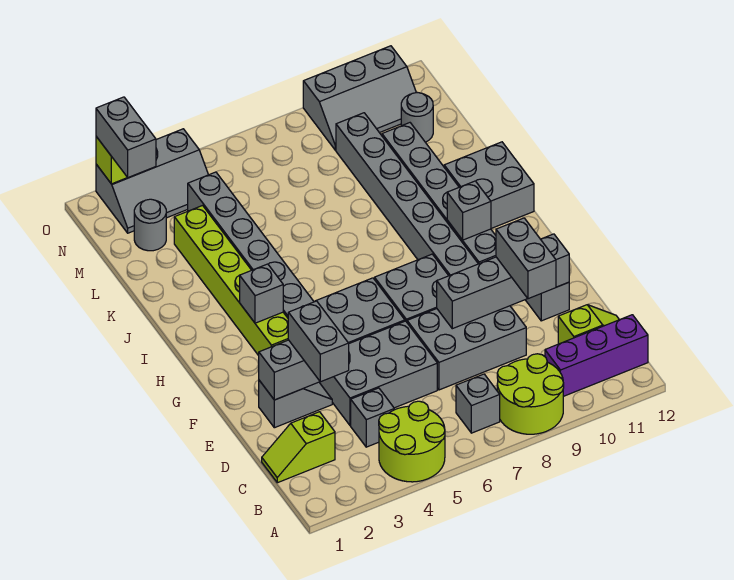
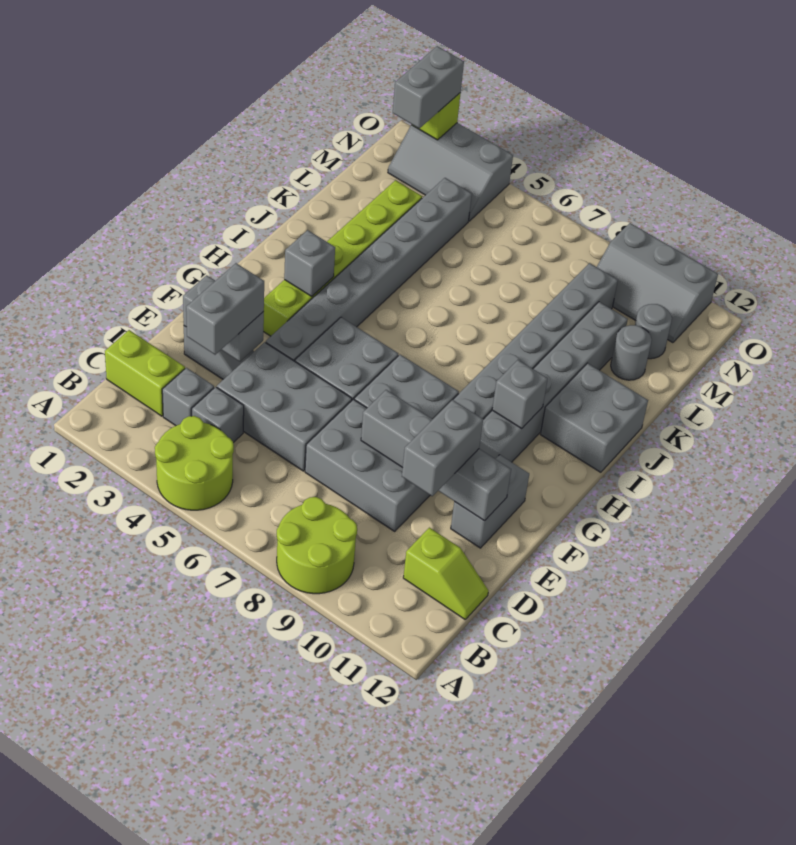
grey brick B7 level 1 -> grey brick C3 level 1
purple brick B10:B12 level 1 -> none
lime slope C1:C2 level 1 top 2 -> lime brick C1:C2 level 1
grey round brick M2 level 1 -> grey round brick L11 level 1

